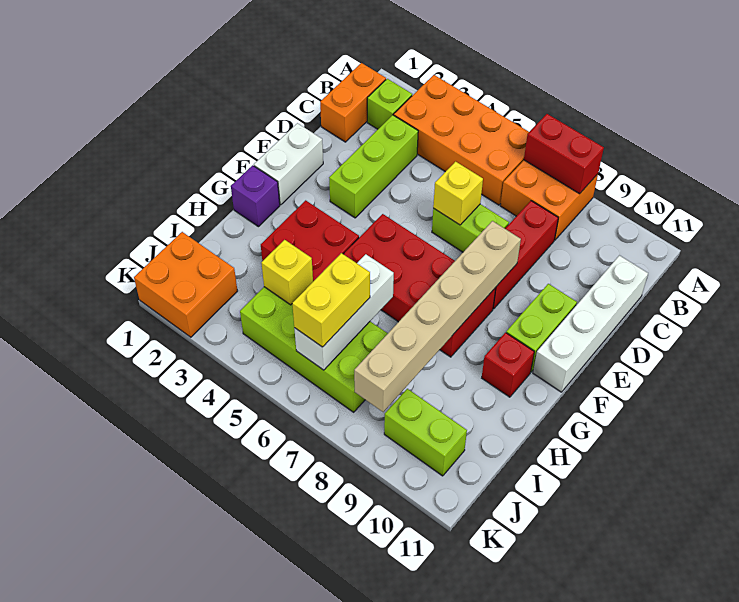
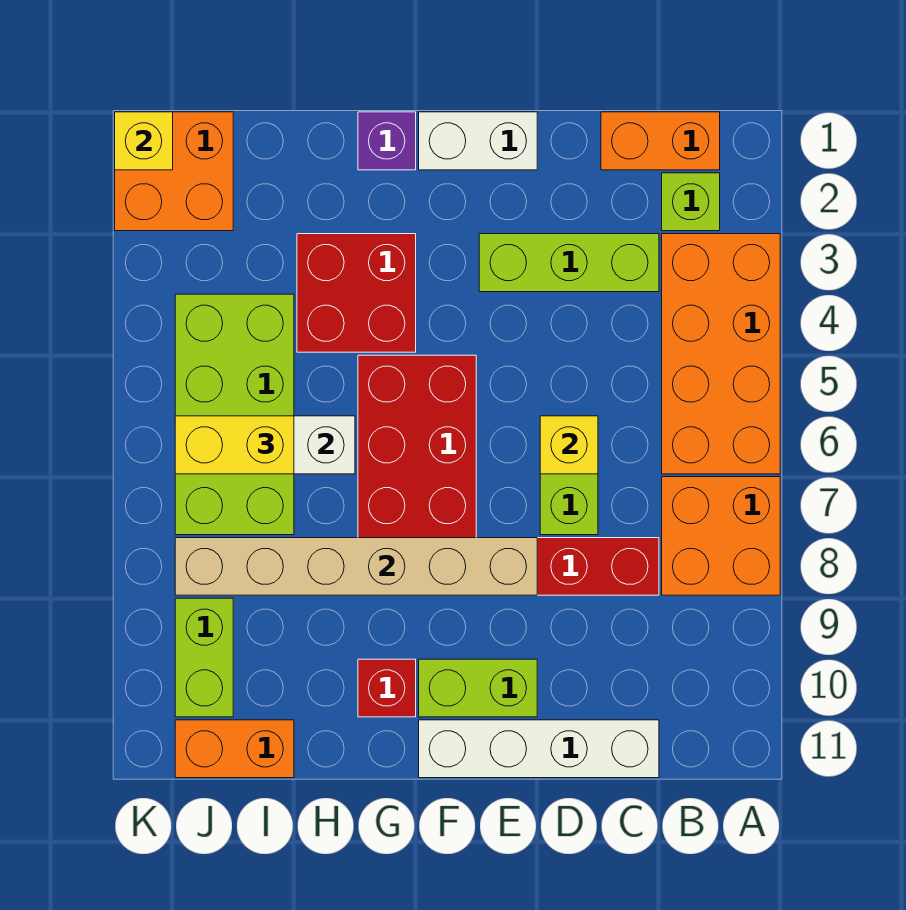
red brick A7:A8 level 2 -> none
yellow brick I4 level 2 -> yellow brick K1 level 2
none -> orange brick I11:J11 level 1

